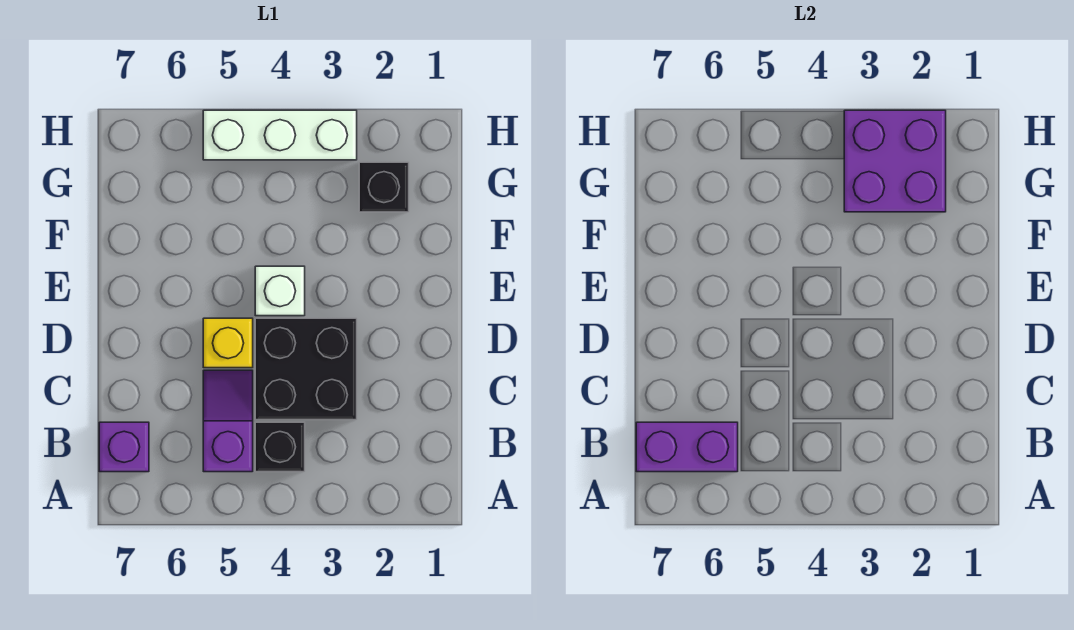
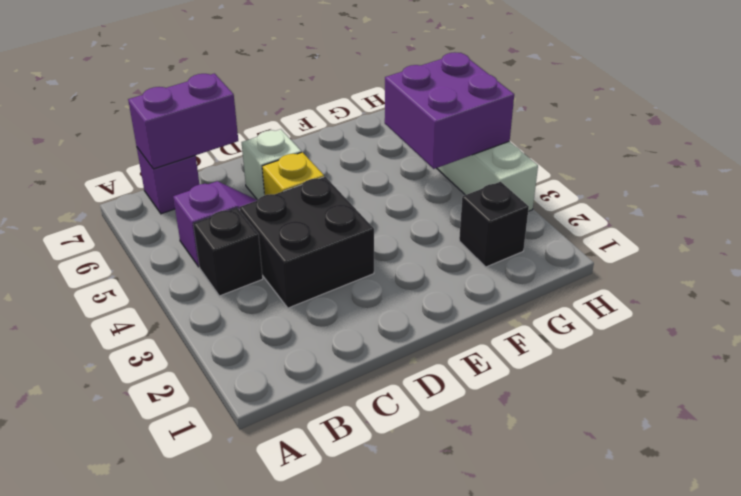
purple brick B6:B7 level 2 -> purple brick B7:C7 level 2
white brick E4 level 1 -> white brick D6 level 1
purple brick G2:H3 level 2 -> purple brick G4:H5 level 2

